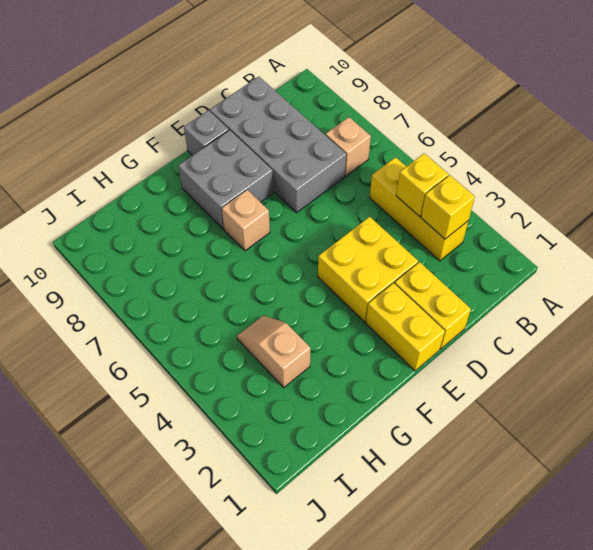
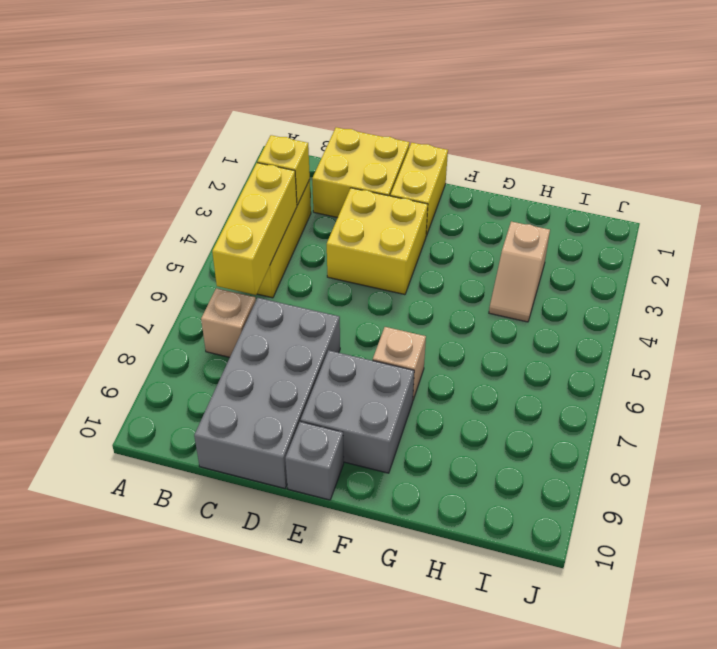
yellow brick B4 level 2 -> yellow brick B4:B6 level 2
yellow brick D1:D2 level 1 -> yellow brick C1:D2 level 1

